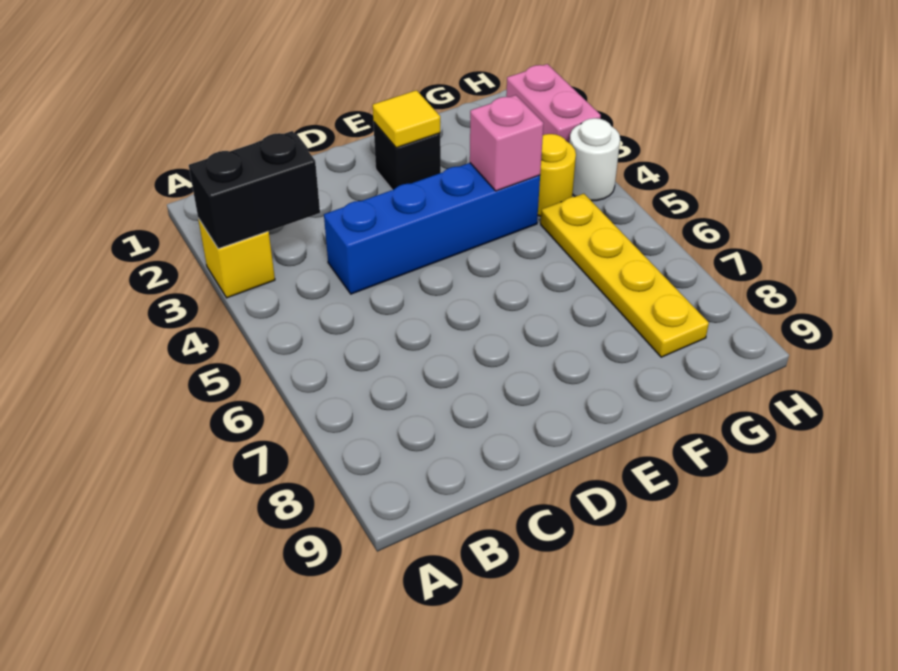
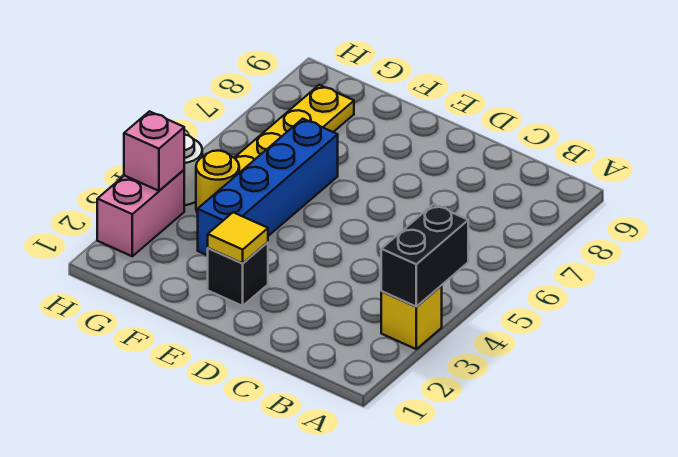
black brick A3:B3 level 2 -> black brick A3:A4 level 2
blue brick C4:F4 level 1 -> blue brick F3:F6 level 1
pink brick F4 level 2 -> pink brick H3 level 2

